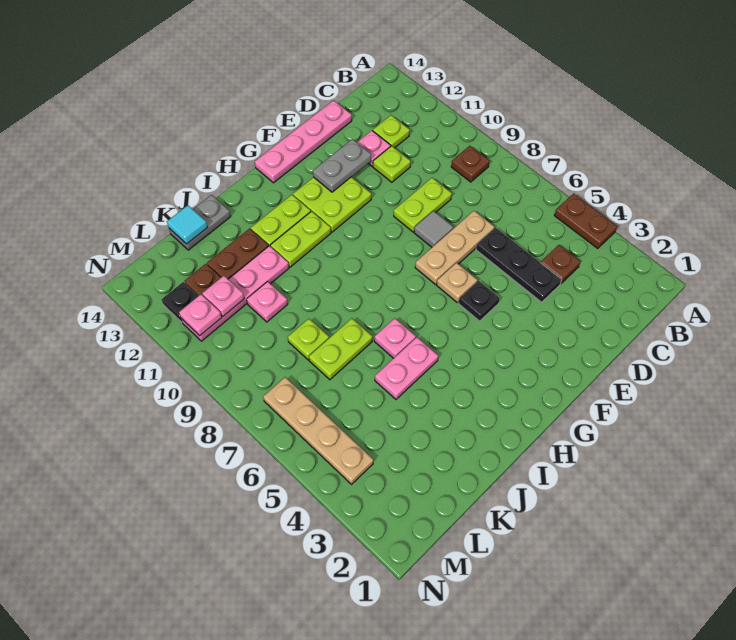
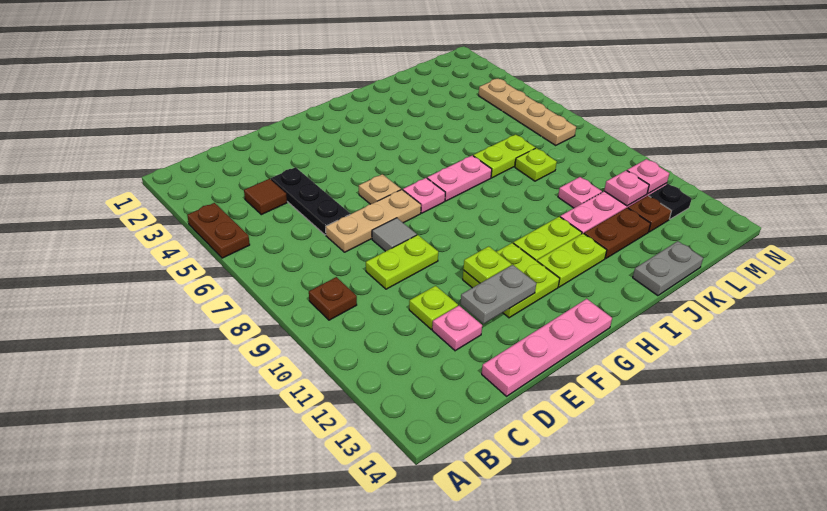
brown plate C4 level 1 -> brown tile C4 level 1
lime plate C12 level 1 -> lime plate F11 level 2
black plate F5 level 1 -> none
pink plate I5:J5 level 1 -> pink plate H7:I7 level 1
pink plate I6 level 1 -> pink plate G7 level 1
cyan tile K14 level 2 -> none

